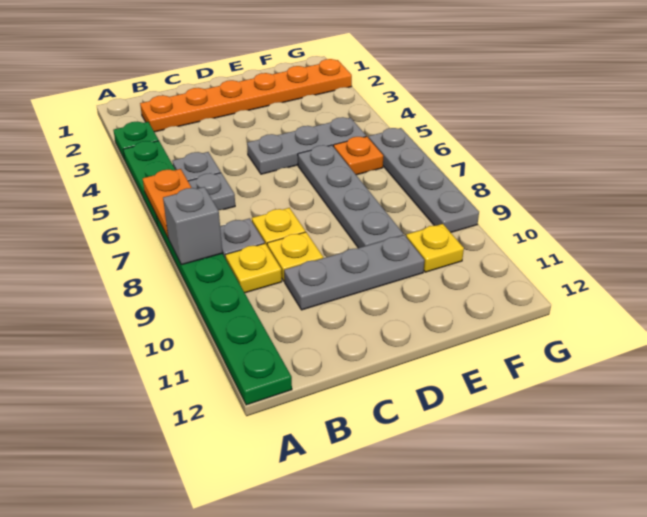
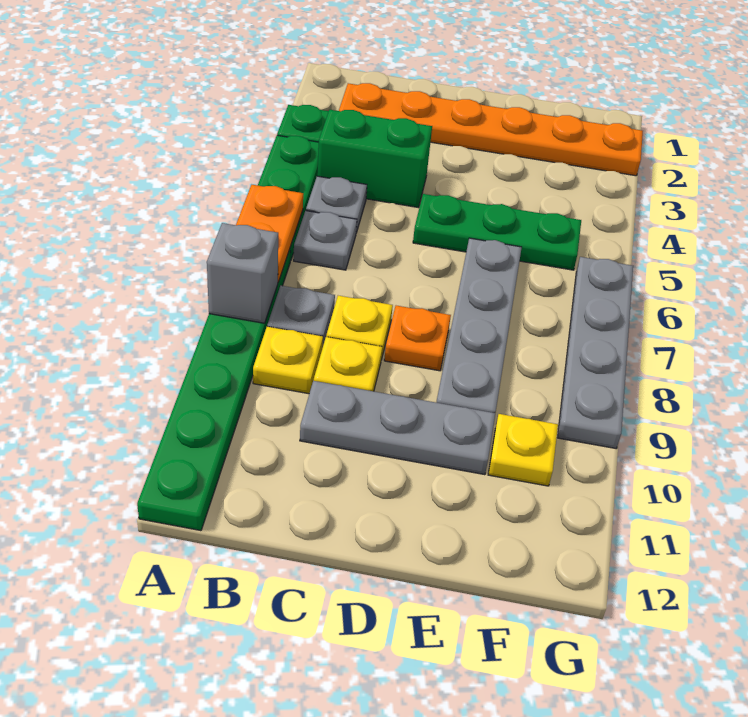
none -> green brick B4:C4 level 1
grey plate D5:F5 level 1 -> green plate D5:F5 level 1
orange plate F6 level 1 -> orange plate D8 level 1

